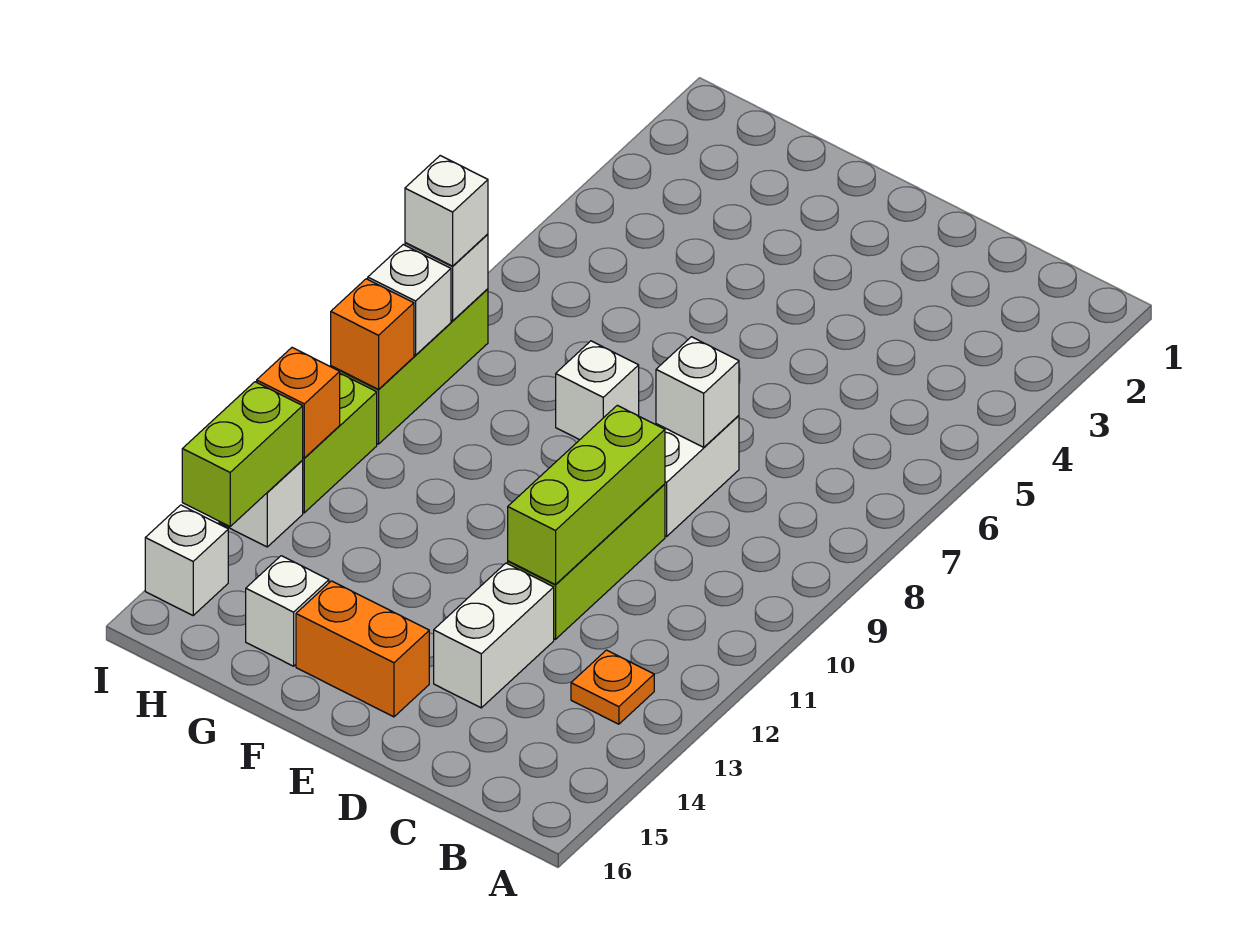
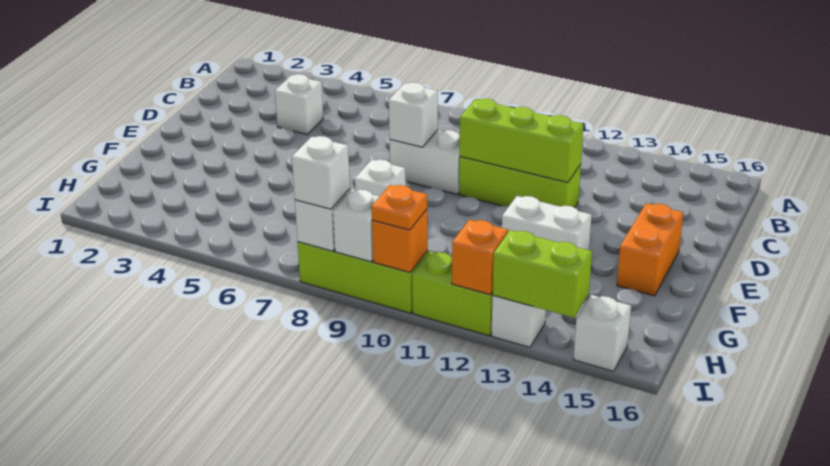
orange plate B13 level 1 -> orange plate I10 level 3
white brick D13:D14 level 1 -> white brick F12:F13 level 1
white brick G15 level 1 -> white brick C4 level 1

